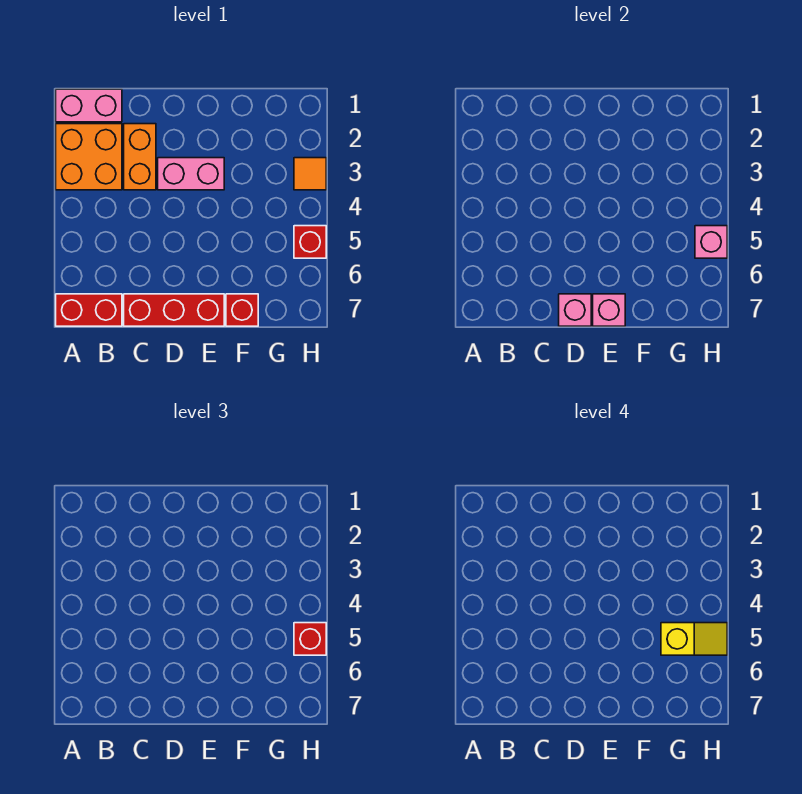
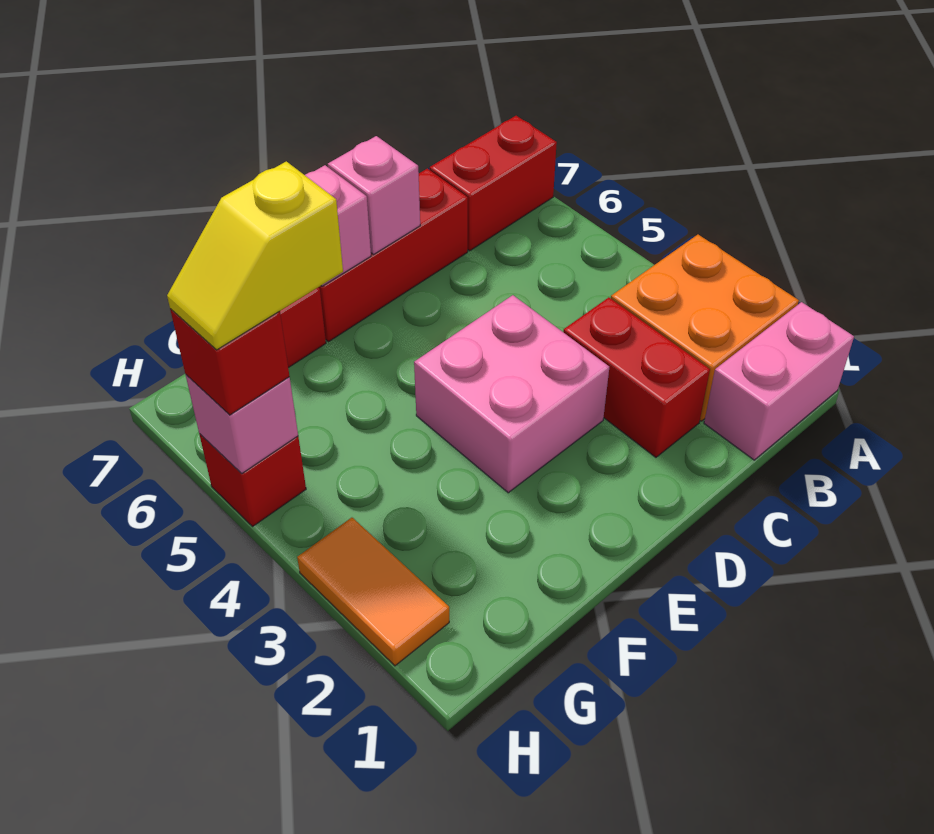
orange brick C2:C3 level 1 -> red brick C2:C3 level 1
pink brick D3:E3 level 1 -> pink brick D3:E4 level 1
orange tile H3 level 1 -> orange tile H2:H3 level 1

